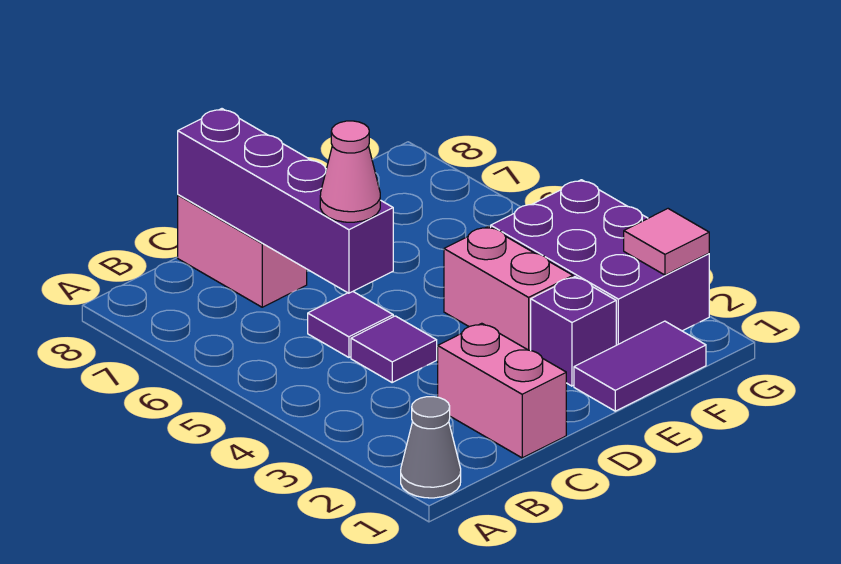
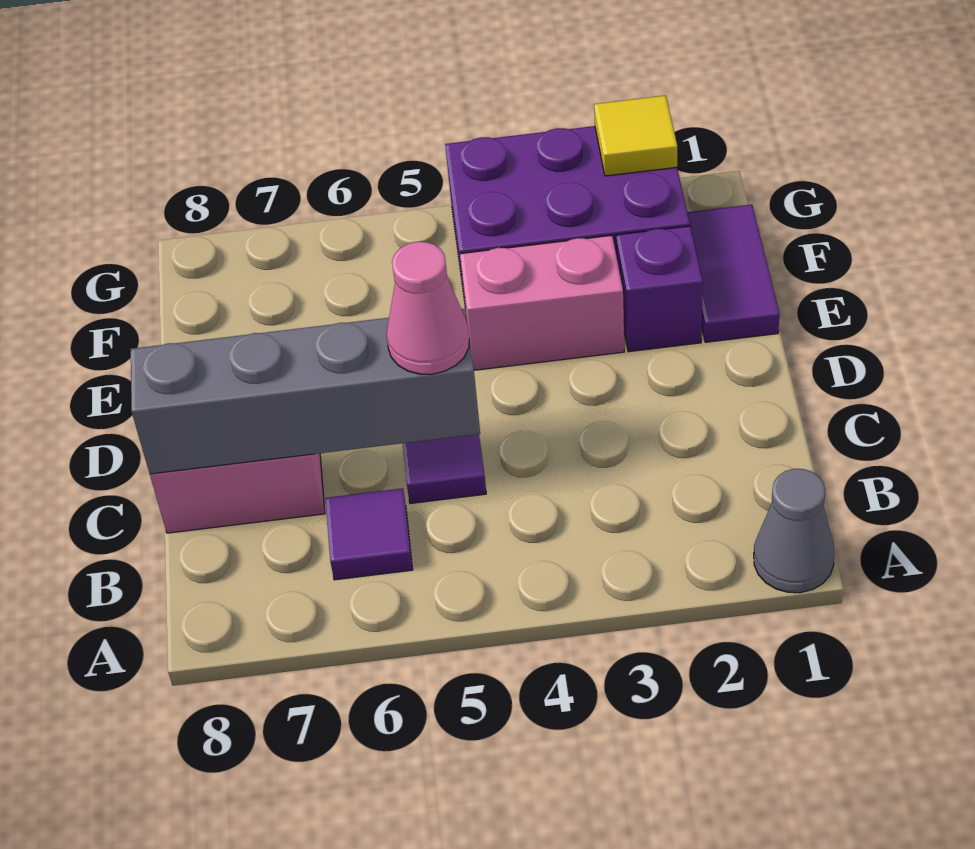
pink brick C1:C2 level 1 -> none
purple tile C4 level 1 -> purple tile B6 level 1
purple brick C5:C8 level 2 -> grey brick C5:C8 level 2
pink tile G2 level 2 -> yellow tile G2 level 2

